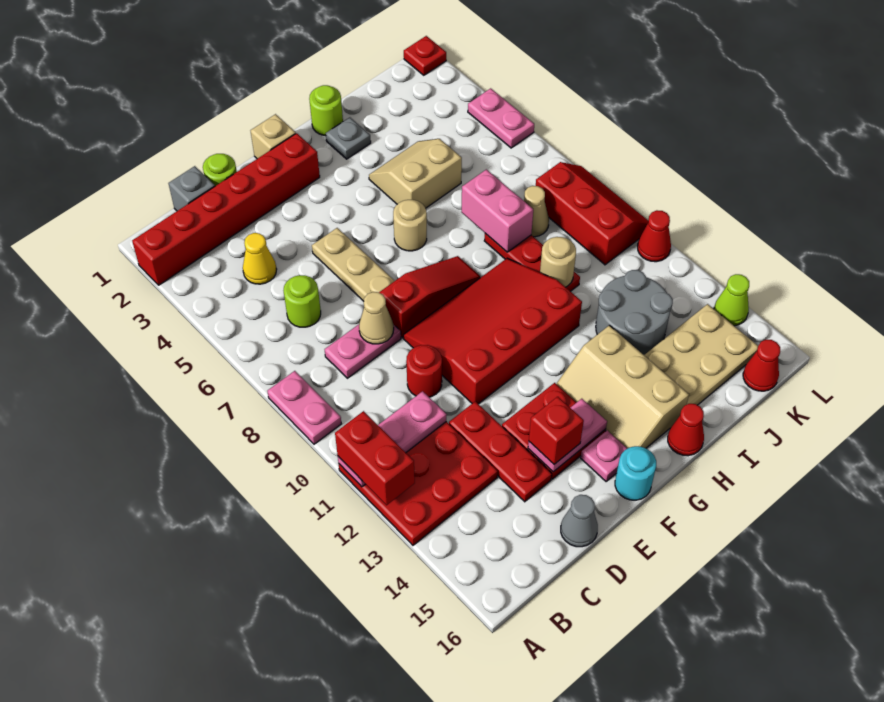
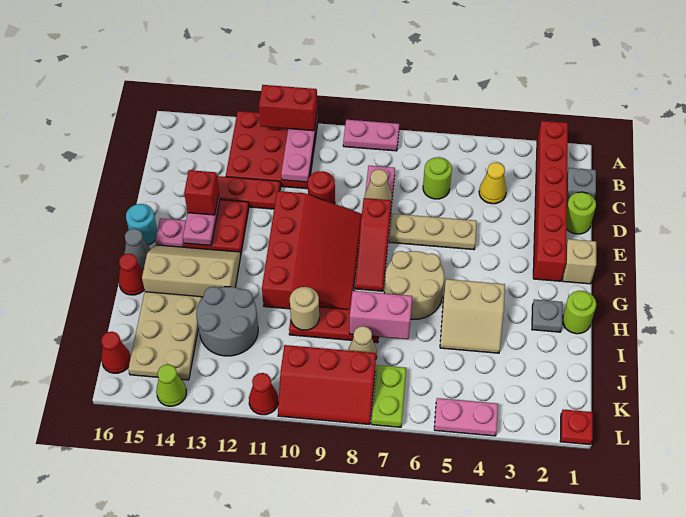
grey cone D16 level 1 -> grey cone G16 level 1
tan round brick G6 level 1 -> tan round brick G6:H7 level 1
tan slope H4:I5 level 1 top 5 -> tan slope H4:I5 level 1 top H
none -> lime plate K7:L7 level 1

